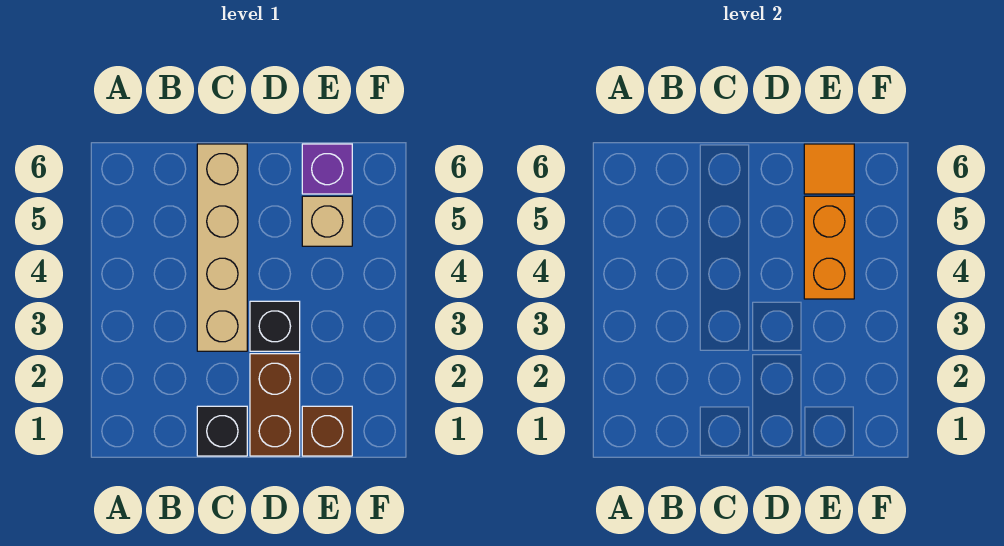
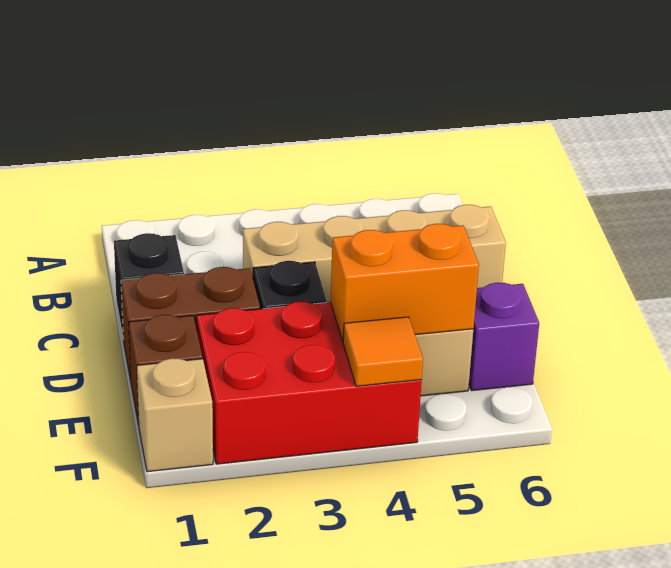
none -> red brick E2:F4 level 1
orange tile E6 level 2 -> orange tile F4 level 2
none -> tan brick F1 level 1

